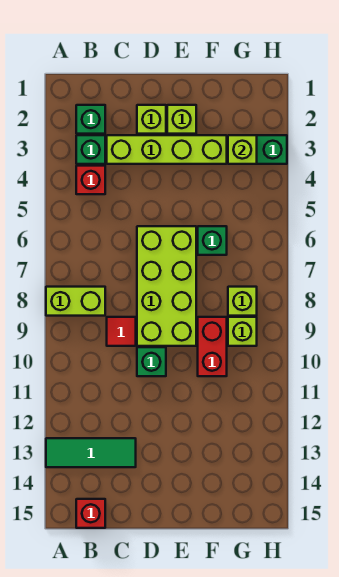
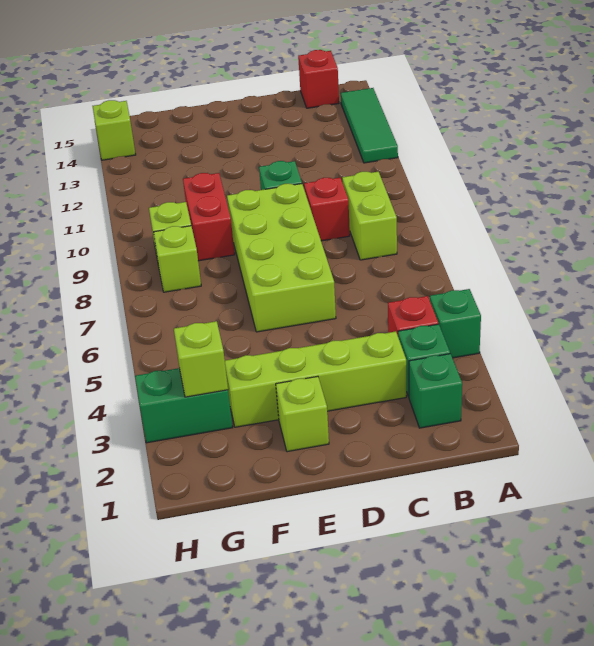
lime brick A8:B8 level 1 -> lime brick B8:B9 level 1
green tile A13:C13 level 1 -> green tile A12:A14 level 1
red tile C9 level 1 -> red brick C9 level 1
lime brick D2 level 1 -> lime brick H14 level 1
green brick F6 level 1 -> green brick A4 level 1

